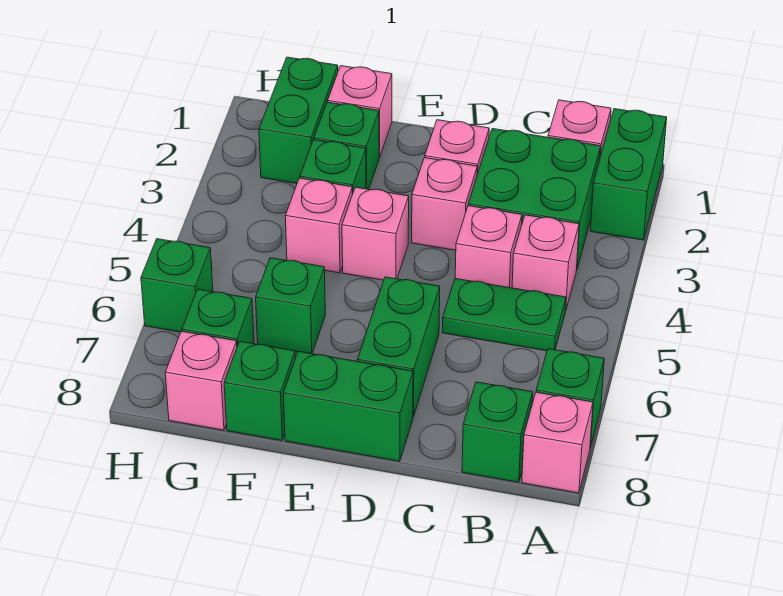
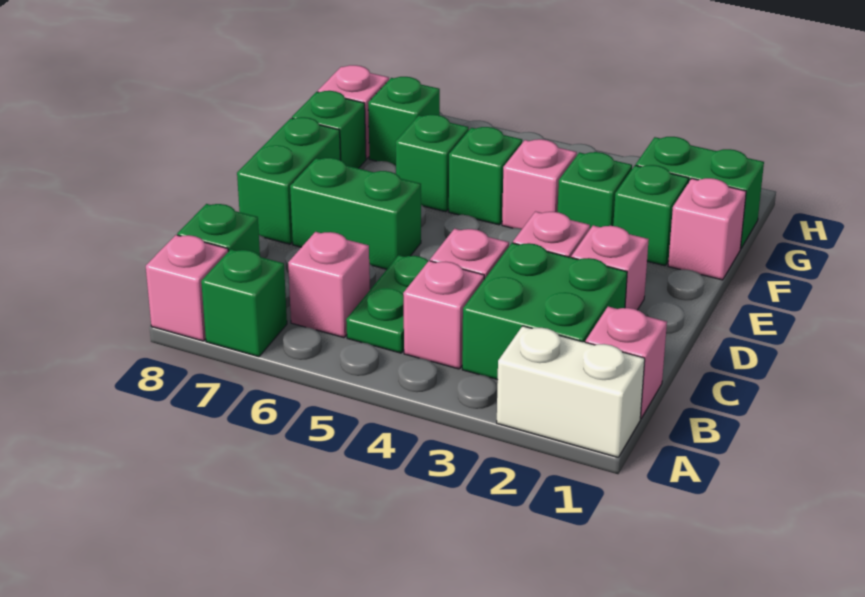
green brick A1:A2 level 1 -> white brick A1:A2 level 1
pink brick E4 level 1 -> pink brick B6 level 1
green brick H6 level 1 -> green brick F5 level 1

